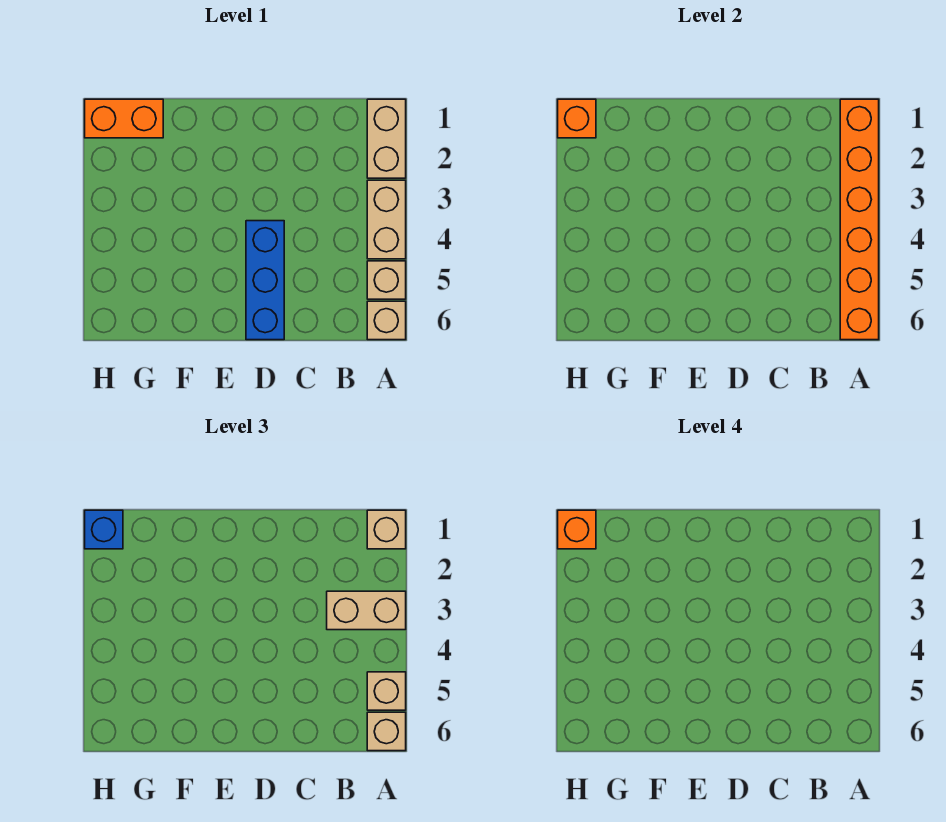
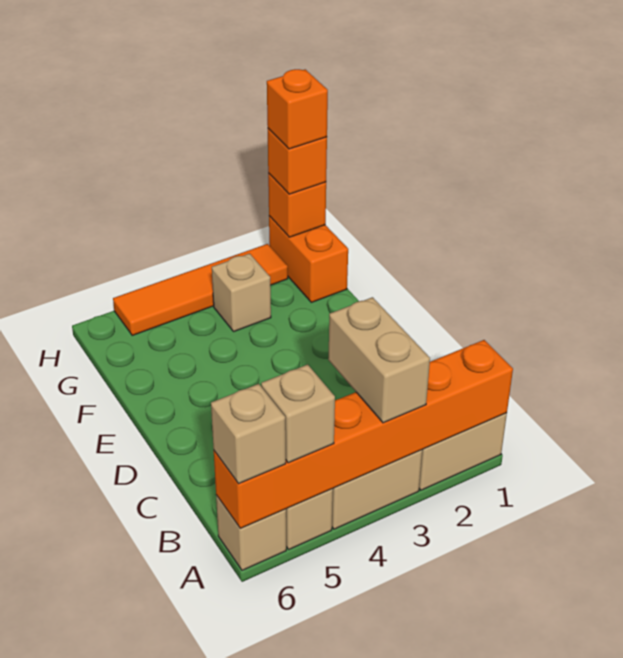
tan brick A1 level 3 -> tan brick G3 level 1
blue brick D4:D6 level 1 -> none
blue brick H1 level 3 -> orange brick H1 level 3
none -> orange tile H2:H5 level 1

